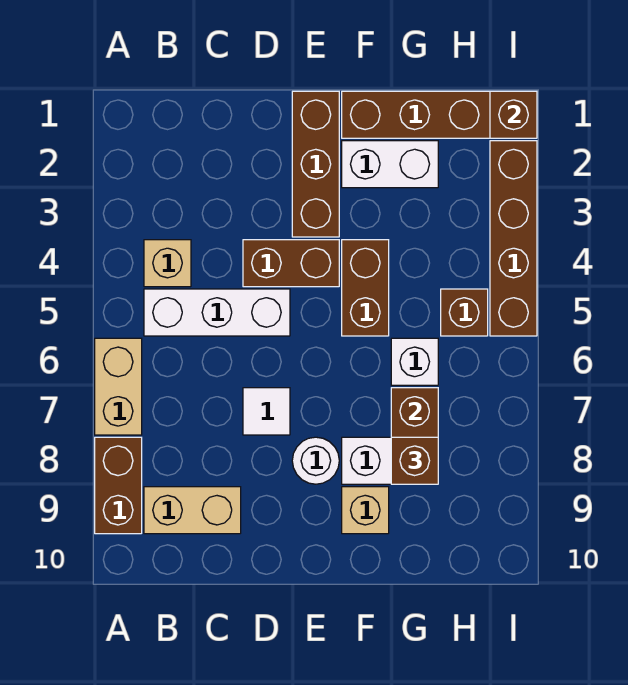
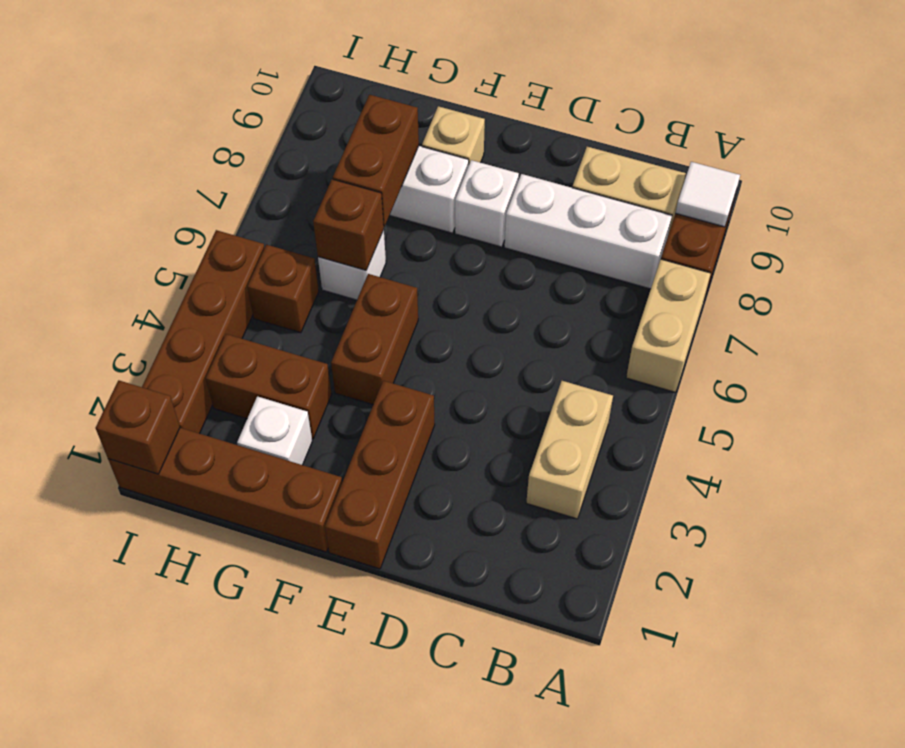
tan brick B4 level 1 -> tan brick B3:B4 level 1
white brick B5:D5 level 1 -> white brick B8:D8 level 1
brown brick D4:E4 level 1 -> brown brick G3:H3 level 1
white tile D7 level 1 -> white tile A9 level 2
white round brick E8 level 1 -> white brick E8 level 1
white brick F2:G2 level 1 -> white brick G2 level 1
brown brick G8 level 3 -> brown brick G6 level 2

